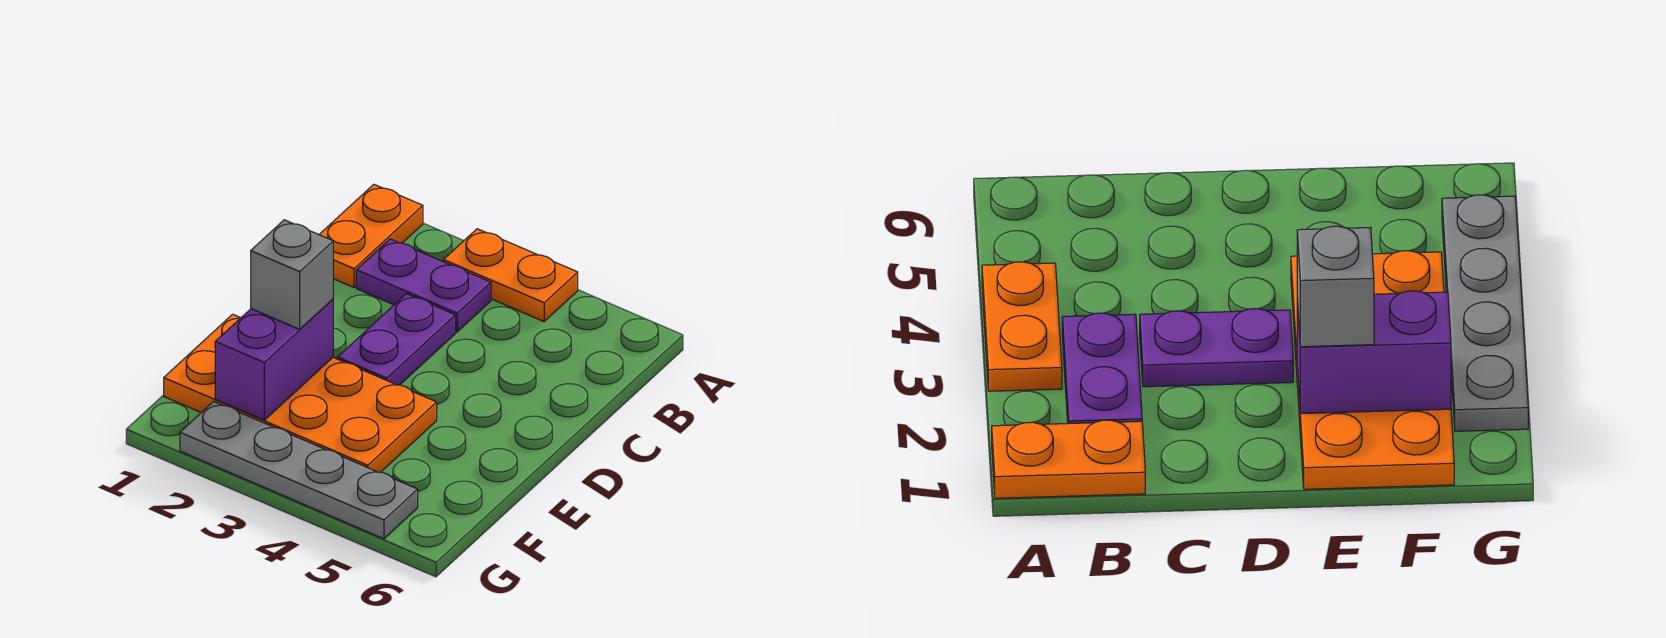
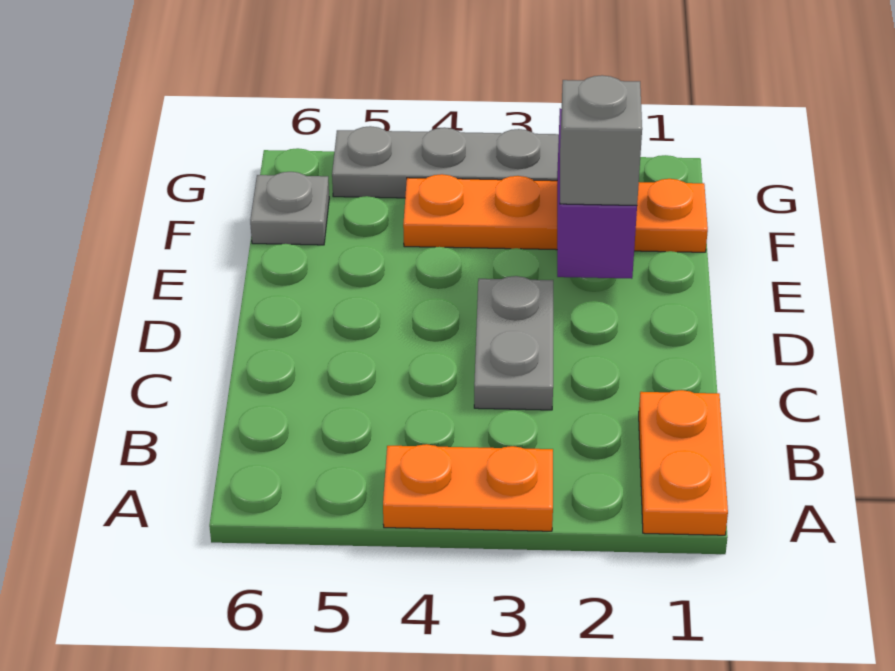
purple plate B2:B3 level 1 -> none
purple plate C3:D3 level 1 -> grey plate C3:D3 level 1
orange plate E1:F4 level 1 -> orange plate F1:F4 level 1
none -> grey plate F6 level 1

